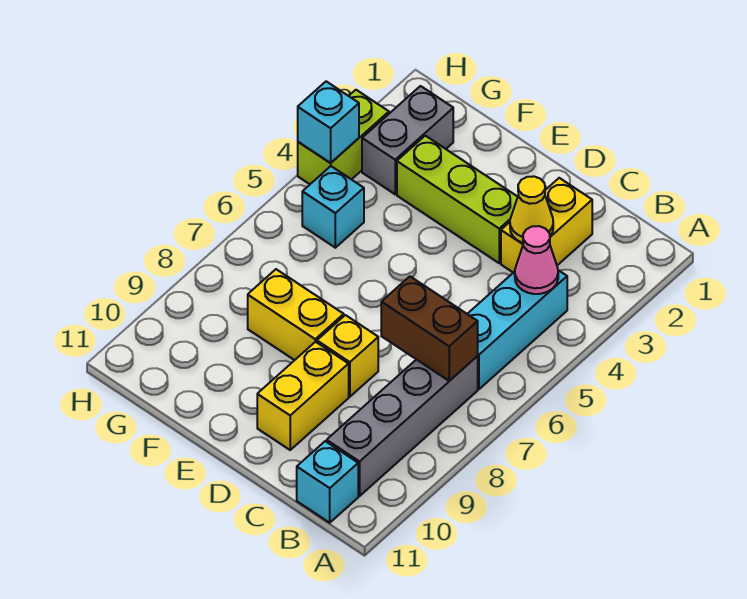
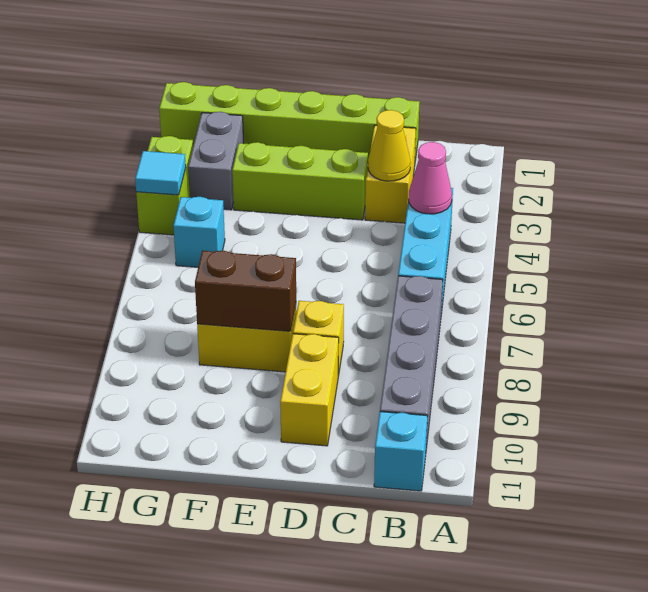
brown brick B7:C7 level 2 -> brown brick E8:F8 level 2
none -> lime brick C1:H1 level 1
cyan brick H4 level 2 -> cyan tile H4 level 2

